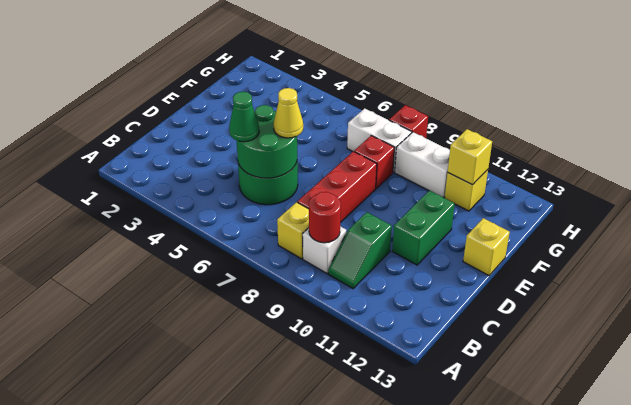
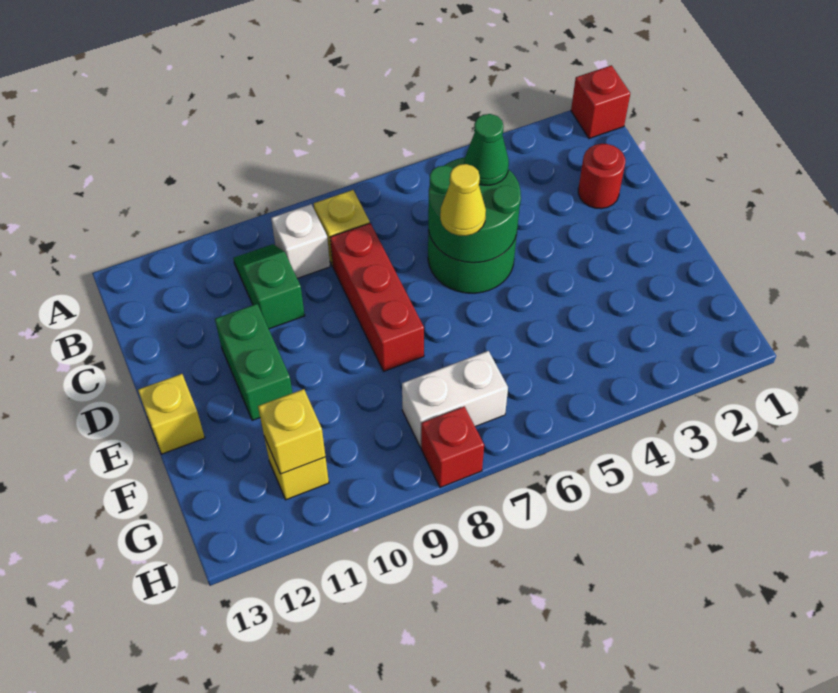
red round brick B9 level 2 -> red round brick C2 level 1
red brick F8 level 1 -> red brick A1 level 1
white brick G9:G10 level 1 -> none

